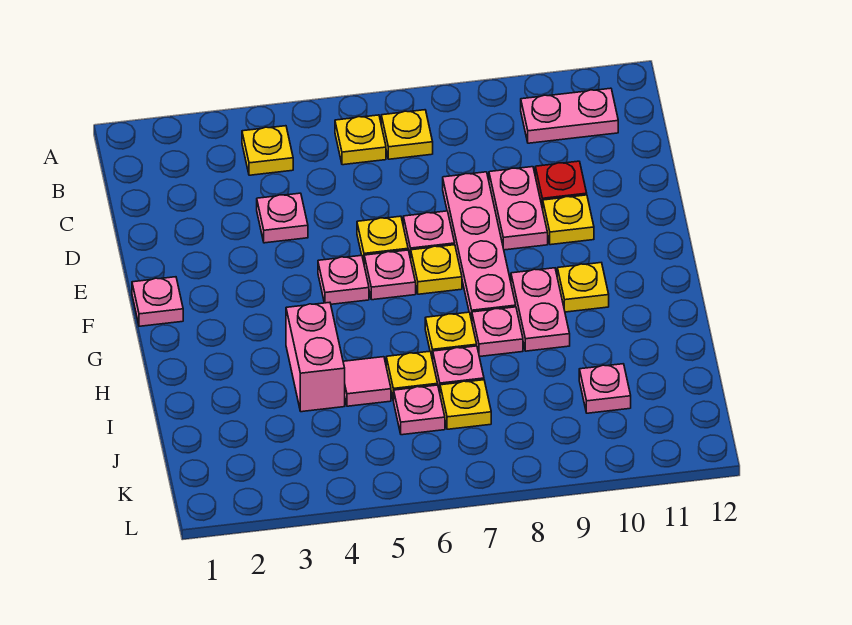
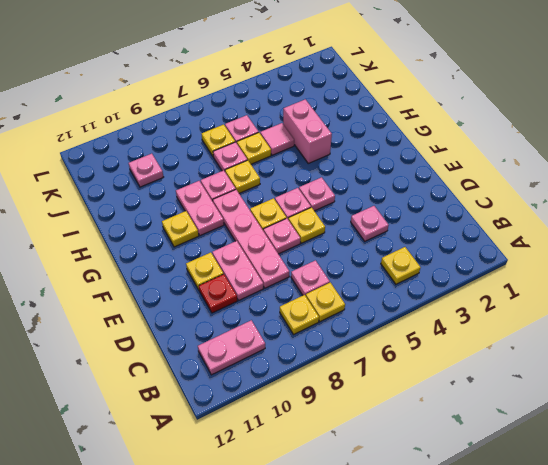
yellow plate B6 level 1 -> yellow plate B8 level 1
pink plate F1 level 1 -> pink plate C7 level 1

